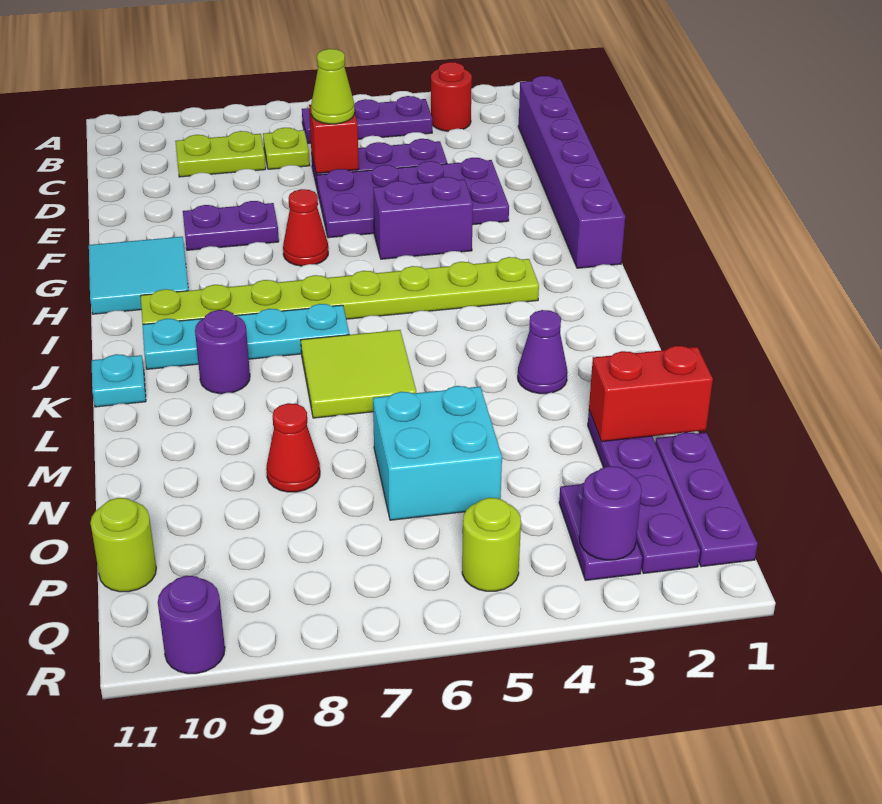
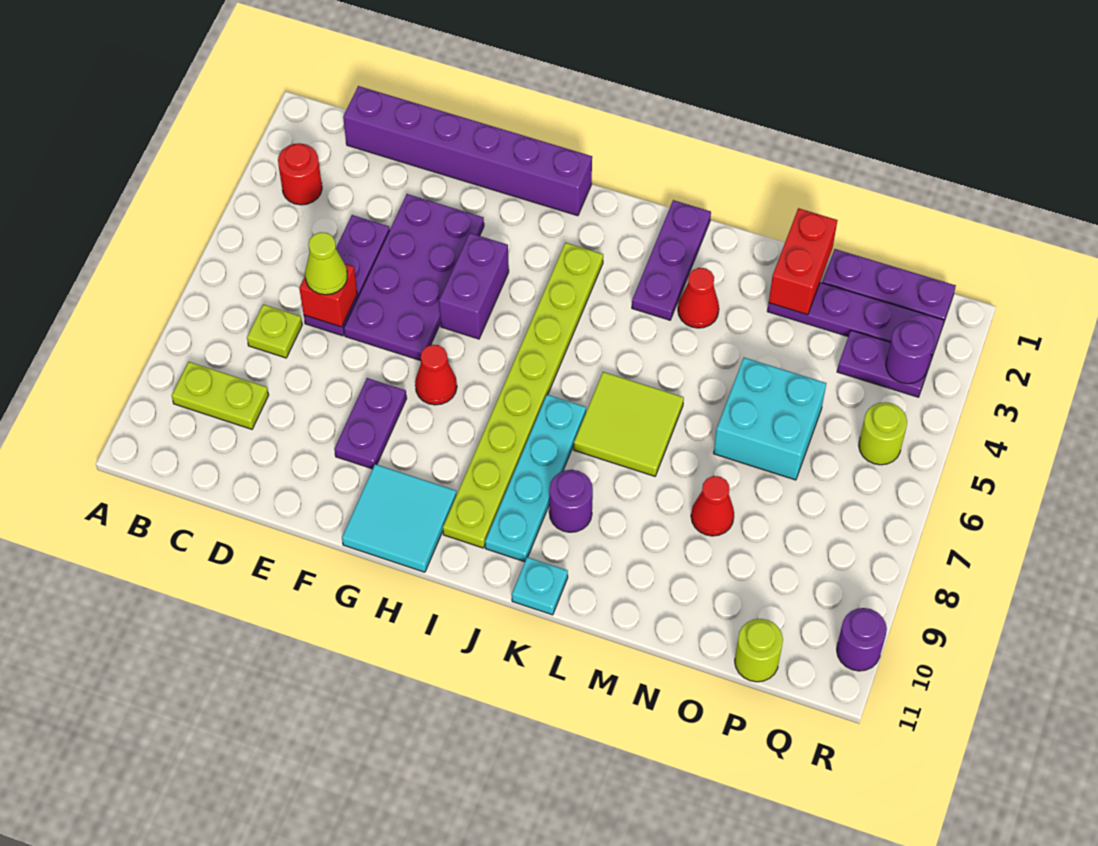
purple plate B4:B6 level 1 -> purple plate K1:K3 level 1
lime plate C8:C9 level 1 -> lime plate B9:C9 level 1
purple cone L3 level 1 -> red cone L3 level 1

